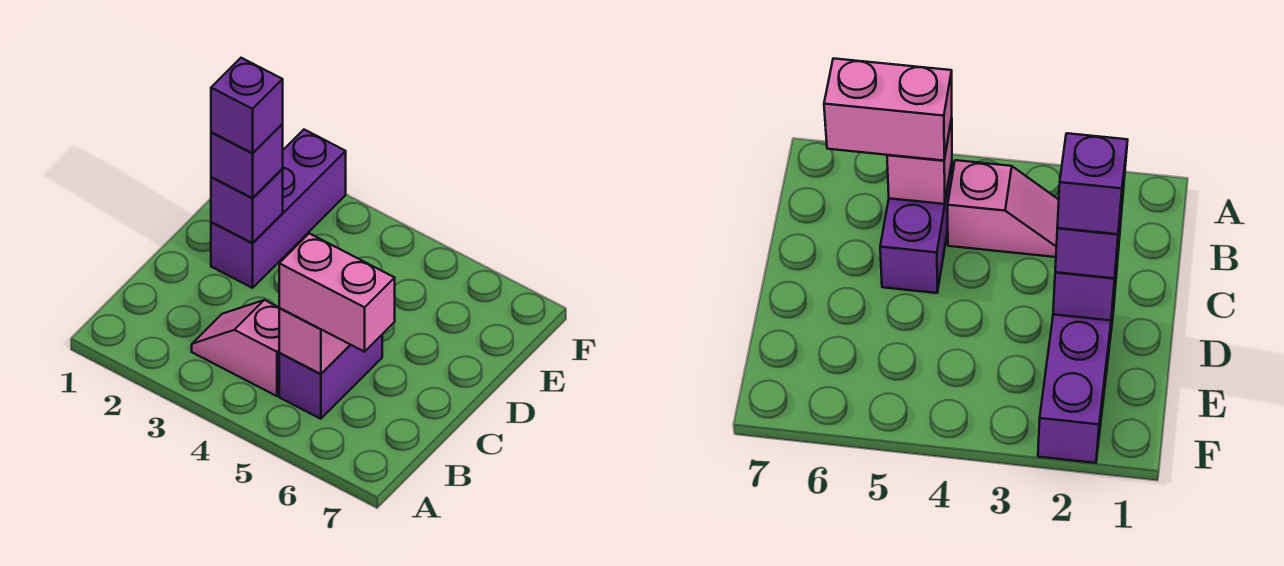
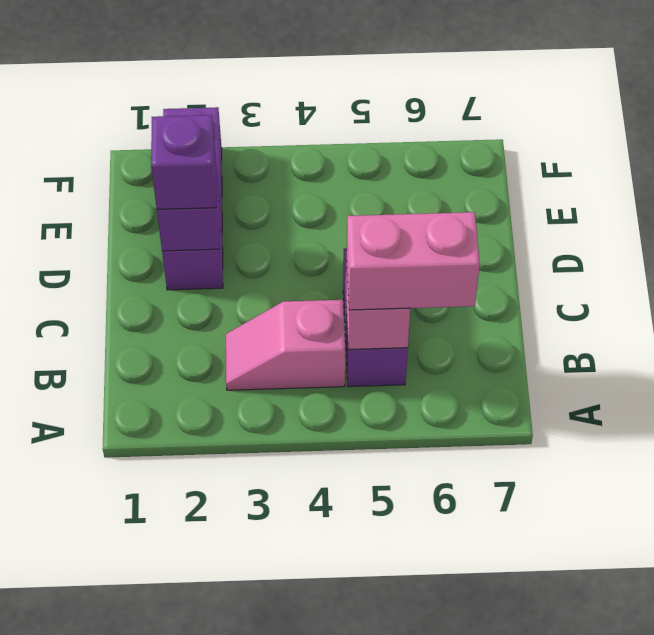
purple brick D2 level 4 -> none

